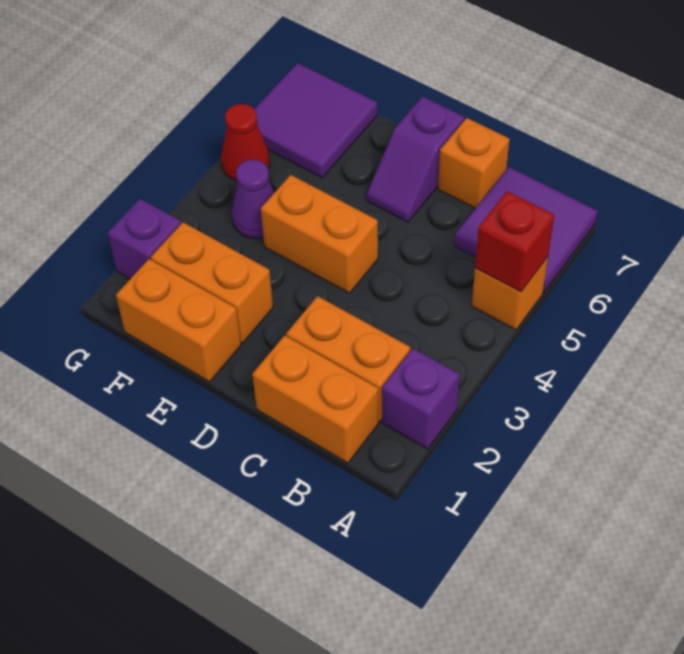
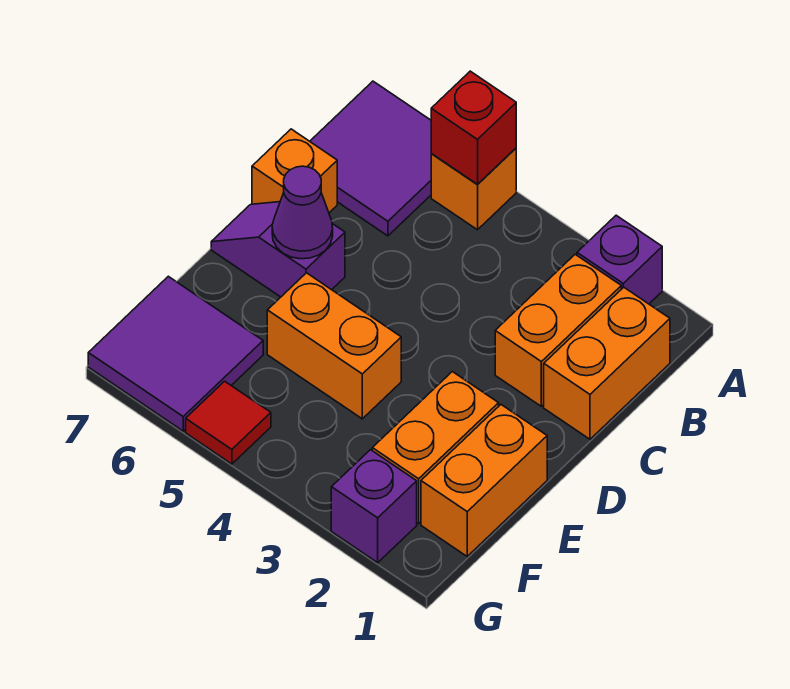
orange brick D4:E4 level 1 -> orange brick E4:E5 level 1
purple slope D6:D7 level 1 top 7 -> purple slope D6:D7 level 1 top 6
purple cone F4 level 1 -> purple cone D6 level 2
red cone G5 level 1 -> red tile G5 level 1

